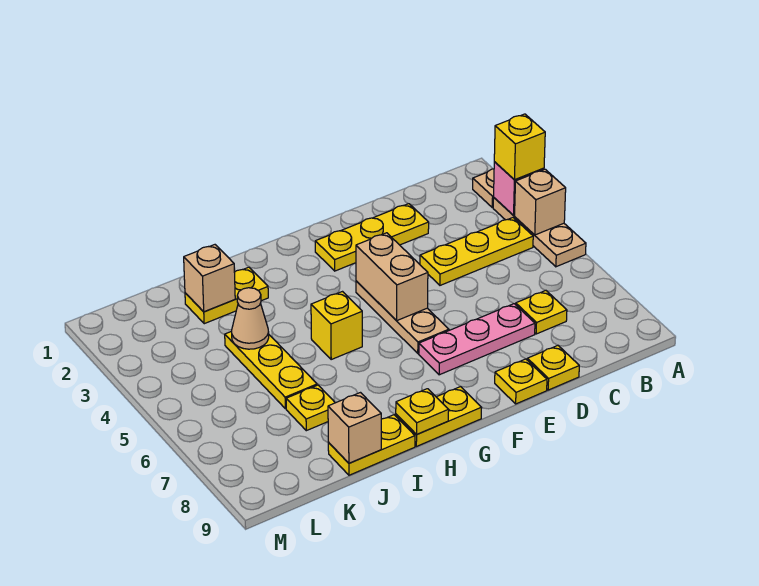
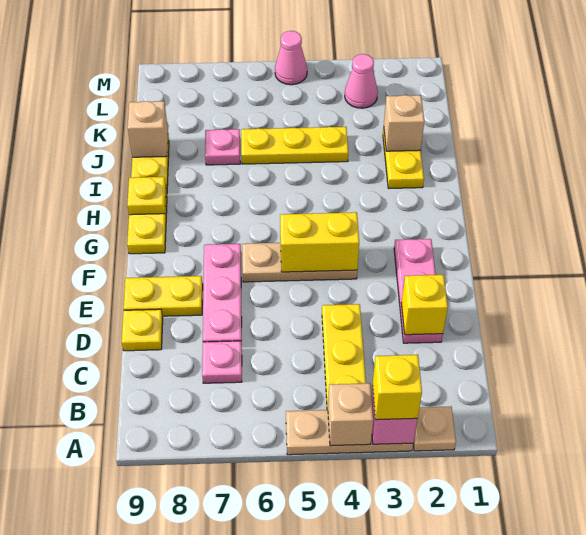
yellow plate C7 level 1 -> pink plate C7 level 1
yellow plate D2:F2 level 1 -> pink plate D2:F2 level 1
yellow plate E9 level 1 -> yellow plate E8:E9 level 1
tan brick F4:F5 level 2 -> yellow brick F4:F5 level 2
yellow brick H5 level 1 -> yellow brick D2 level 2
tan cone J4 level 2 -> none
yellow plate J7 level 1 -> pink plate J7 level 1
none -> pink cone L3 level 1
none -> pink cone M5 level 1

